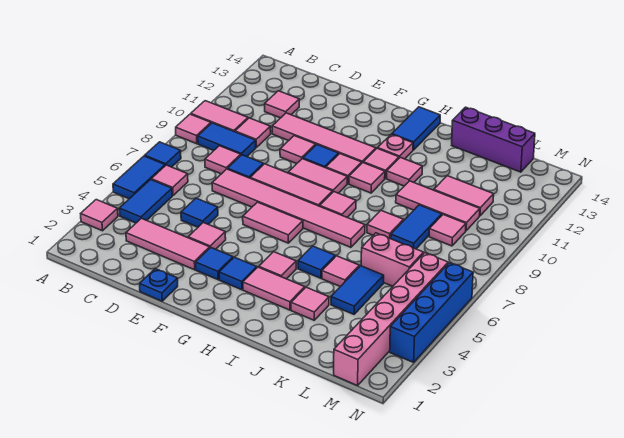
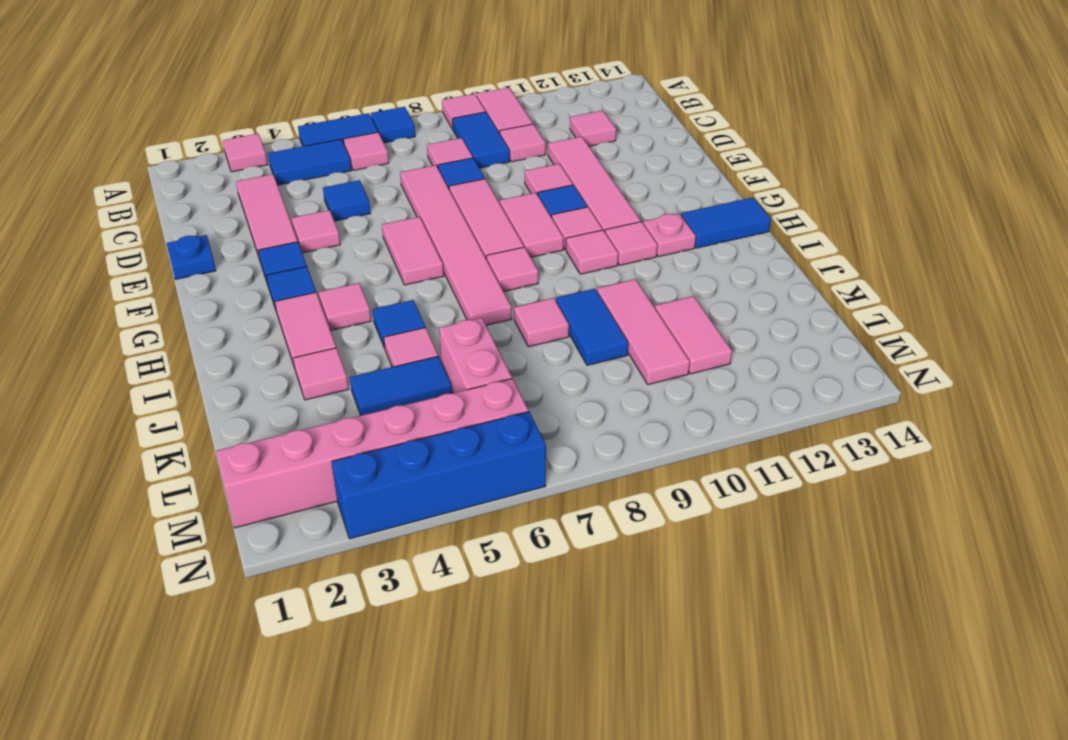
pink tile I11 level 1 -> none
purple brick J14:L14 level 1 -> none
blue tile K8:K9 level 1 -> blue tile J9:K9 level 1
pink tile L9 level 1 -> none

